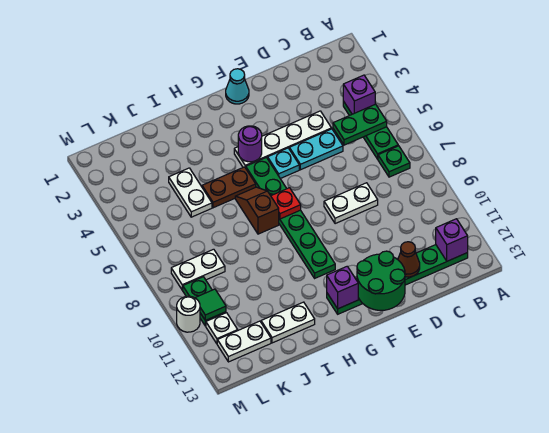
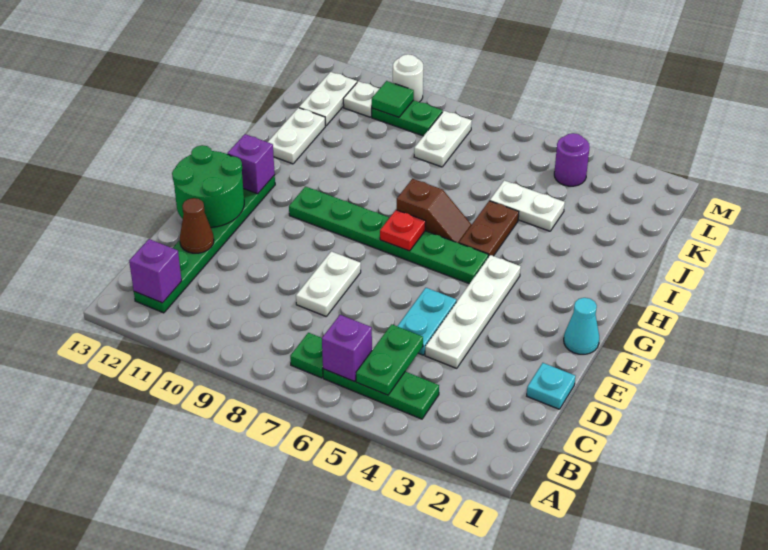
purple brick B4 level 2 -> purple brick B6 level 2
cyan plate F5 level 1 -> cyan plate D1 level 1
purple round brick G4 level 2 -> purple round brick L4 level 1

